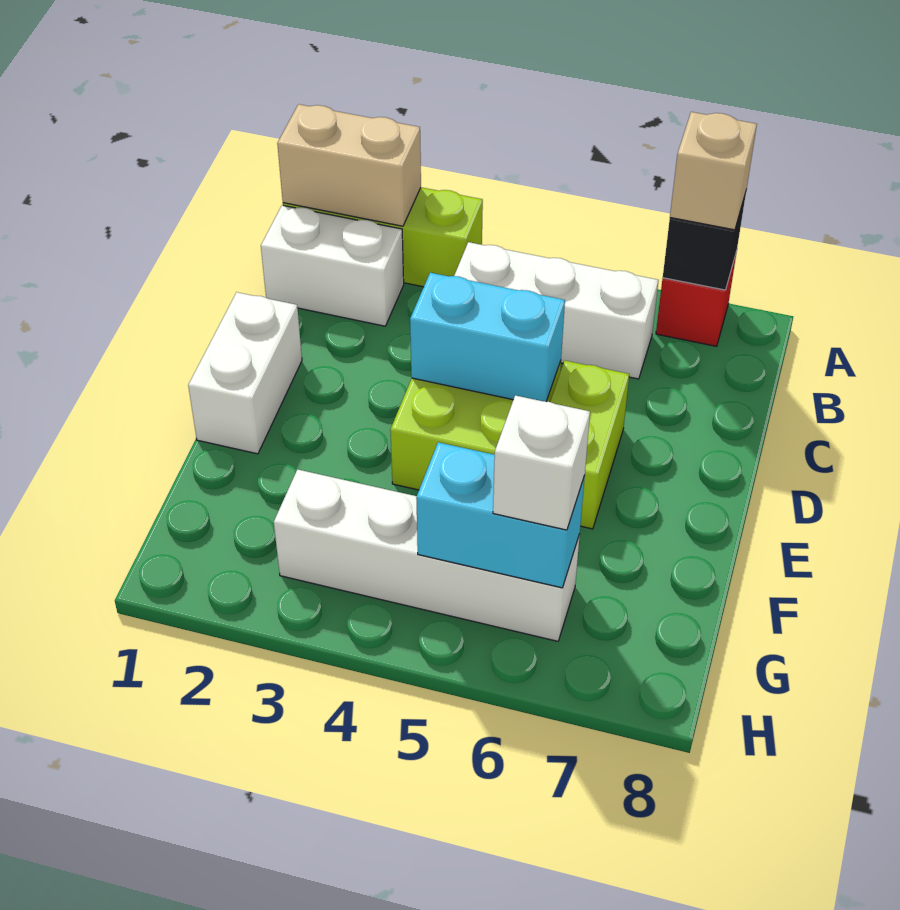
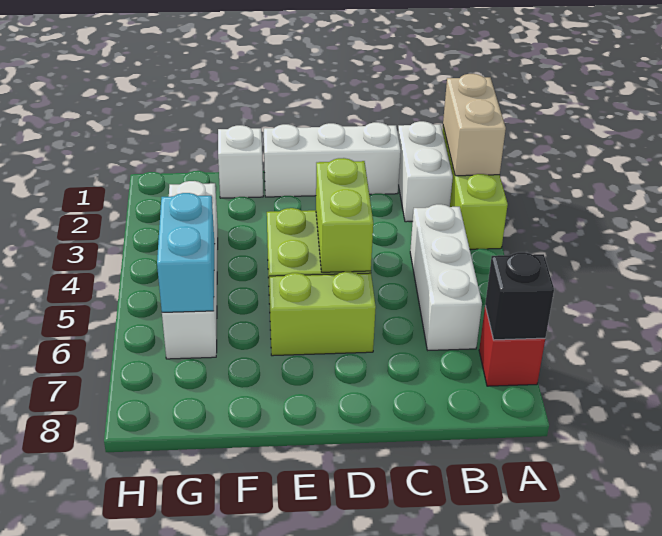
tan brick A7 level 3 -> none
white brick D1:E1 level 1 -> white brick C1:E1 level 1
cyan brick D4:D5 level 2 -> lime brick D4:D5 level 2
white brick G6 level 3 -> white brick F1 level 1

